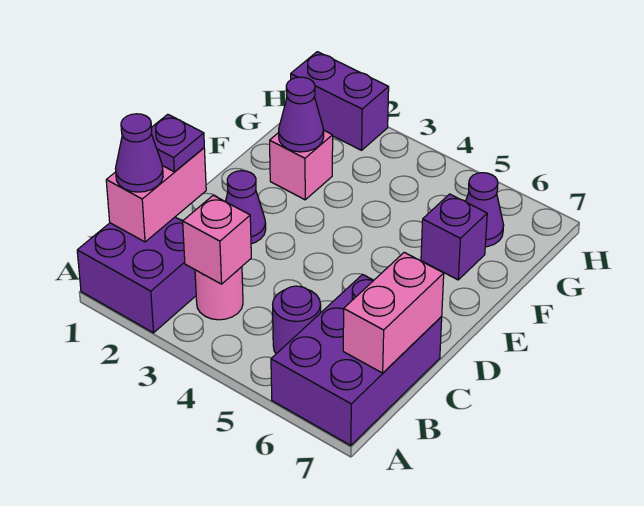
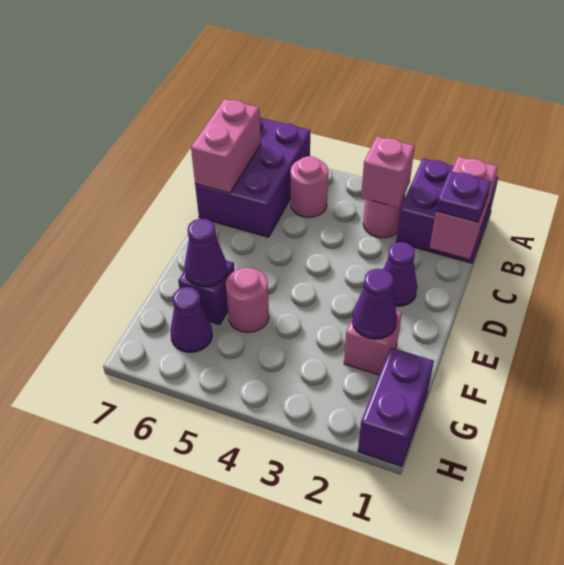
purple cone B1 level 3 -> purple cone F6 level 2
purple round brick B5 level 1 -> pink round brick B5 level 1
none -> pink round brick F5 level 1
purple brick H1:H2 level 1 -> purple brick G1:H1 level 1

